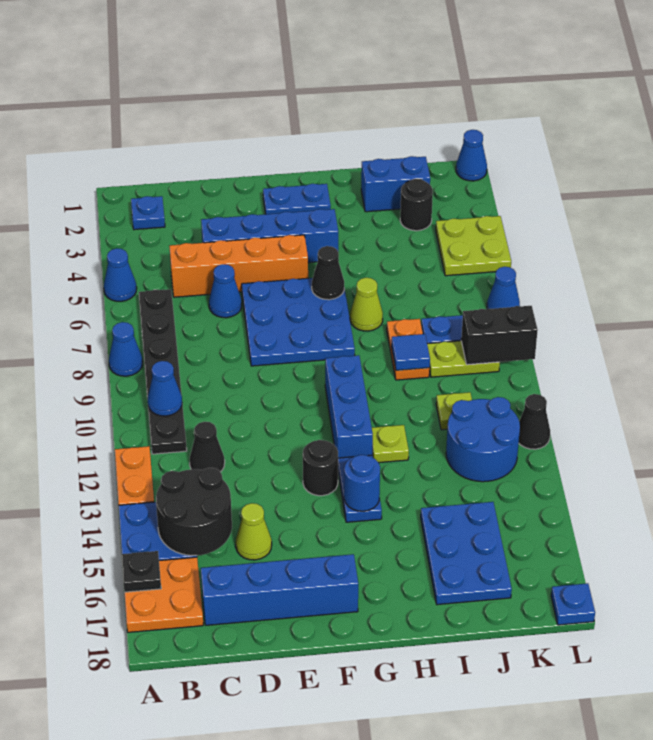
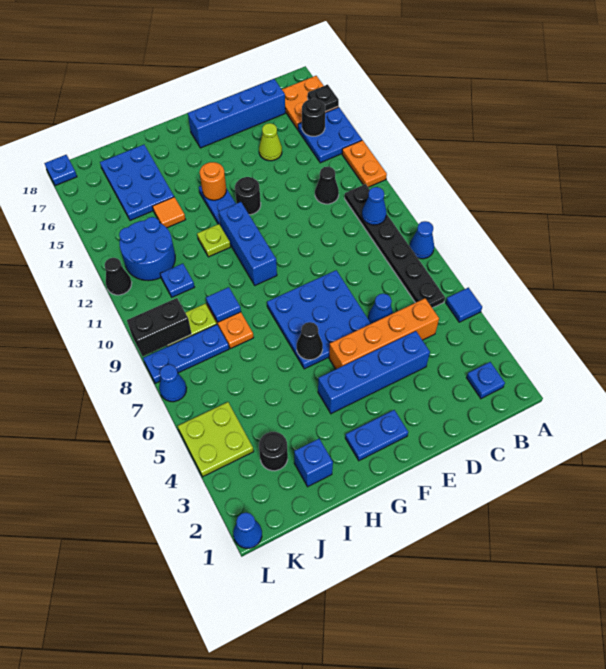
blue cone A5 level 1 -> blue tile A5 level 1
black round brick B14:C15 level 2 -> black round brick B15 level 2
blue round brick G14 level 2 -> orange round brick G14 level 2
lime cone H7 level 1 -> none
blue brick I2:J2 level 1 -> blue brick I2 level 1
none -> orange tile I14 level 1
lime plate J11 level 1 -> blue plate J11 level 1

